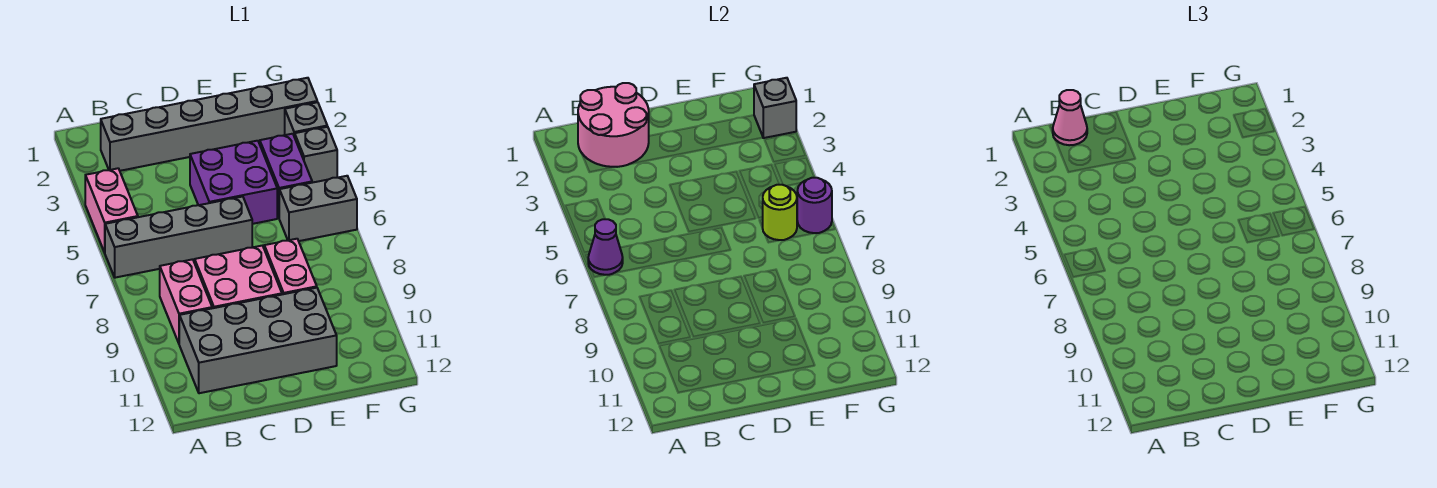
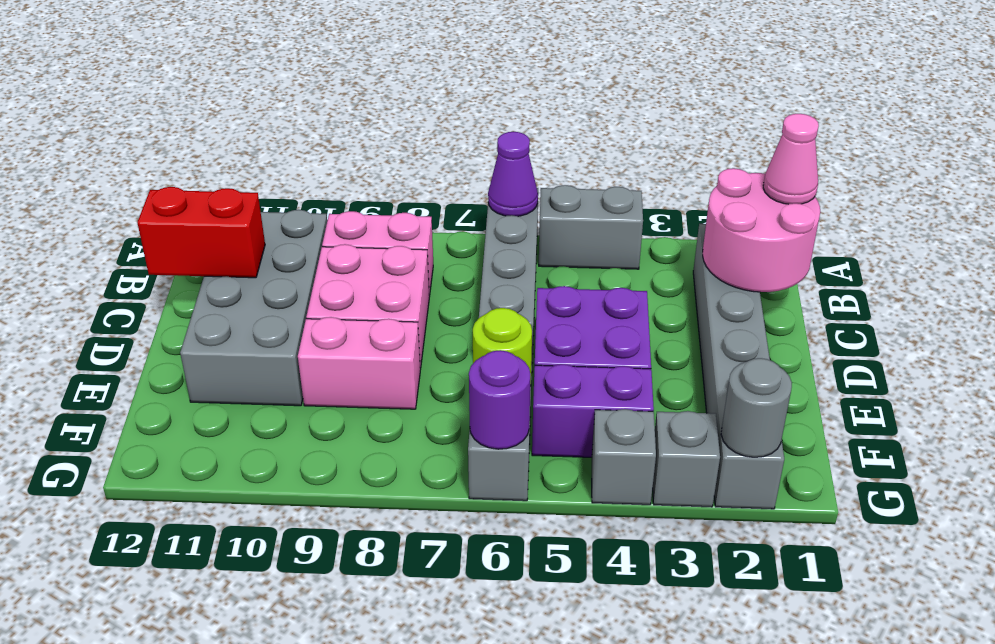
pink brick A4:A5 level 1 -> grey brick A4:A5 level 1
none -> red brick C11:C12 level 2
grey brick G2 level 2 -> grey round brick G2 level 2

